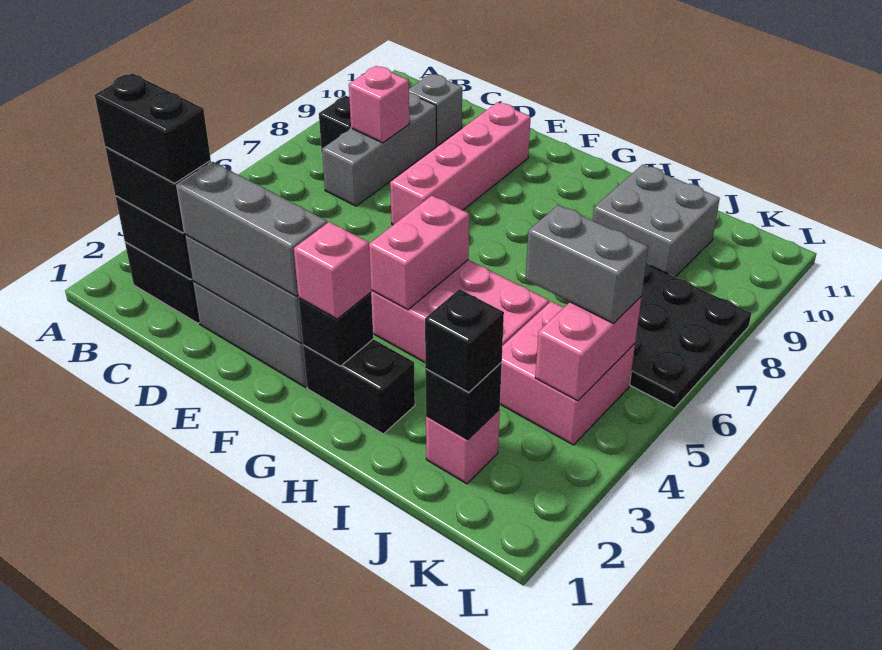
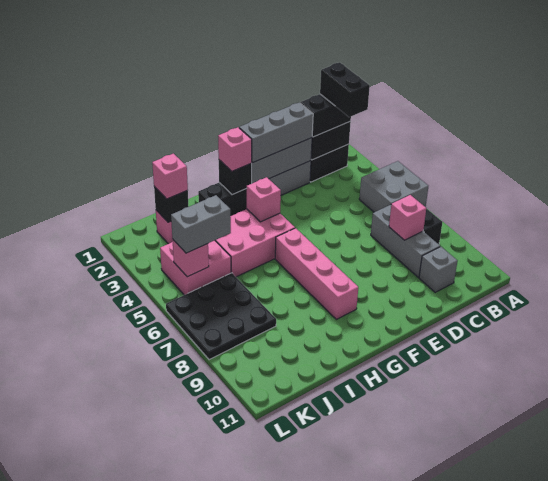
black brick B2:C2 level 4 -> black brick B2:B3 level 4
pink brick E7:E10 level 1 -> pink brick G6:G9 level 1
pink brick G4:G5 level 2 -> pink brick G4 level 2
grey brick I9:J10 level 1 -> grey brick A5:B6 level 1
black brick J2 level 3 -> pink brick J2 level 3
pink brick K4:K5 level 2 -> pink brick K5 level 2

